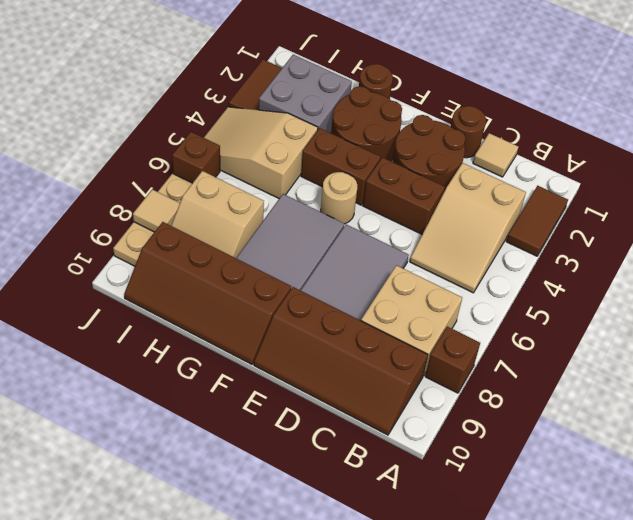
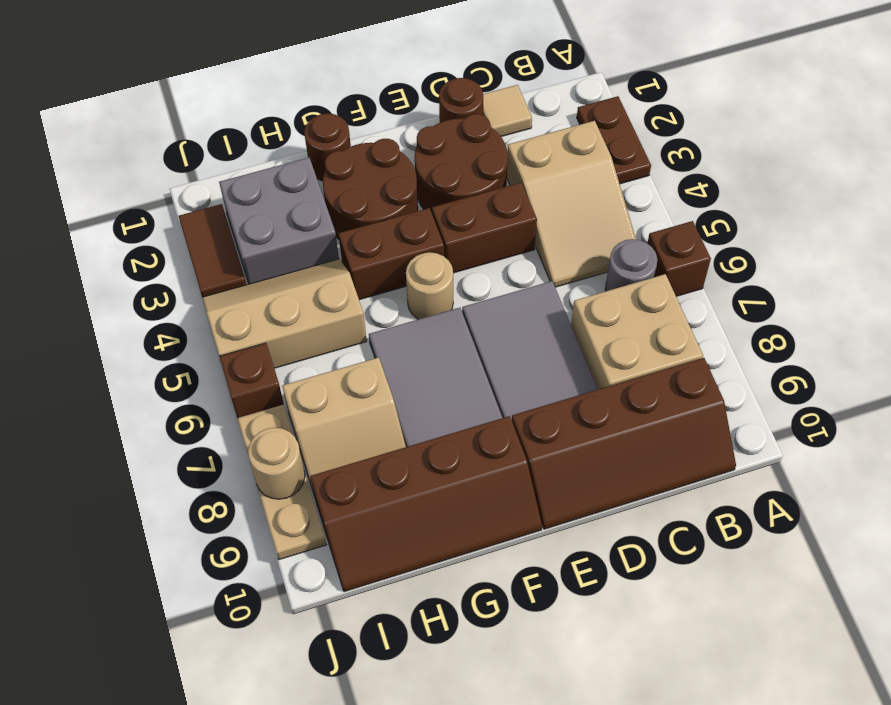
brown tile A2:A3 level 1 -> brown plate A2:A3 level 1
brown brick A8 level 1 -> brown brick A6 level 1
none -> grey round brick B6 level 1
tan slope H4:J5 level 1 top H -> tan slope H4:J5 level 1 top 5
tan tile J8 level 2 -> tan round brick J8 level 2

